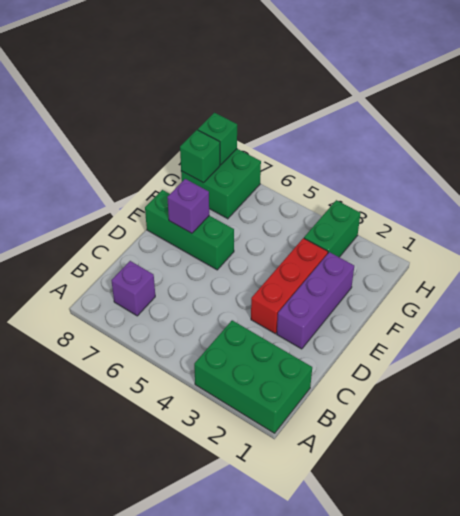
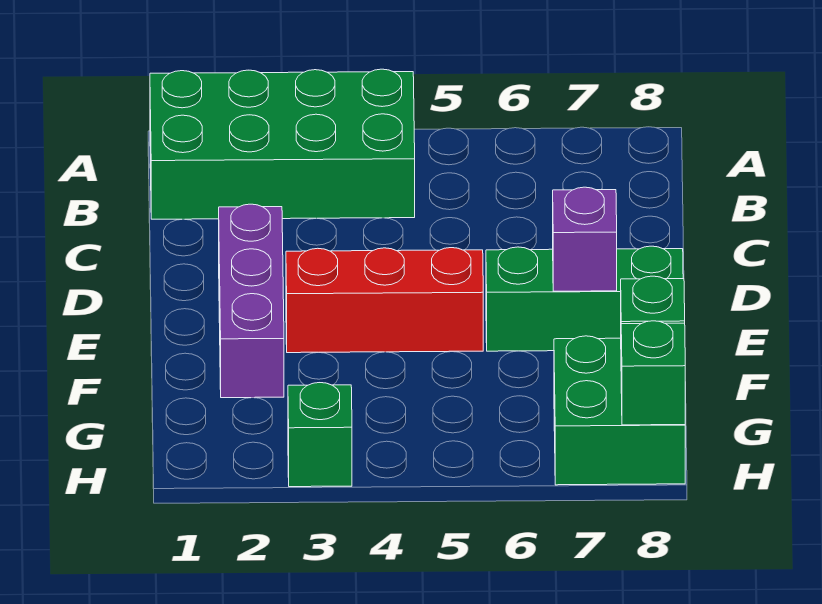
green brick A1:B3 level 1 -> green brick A1:B4 level 1
purple brick B7 level 1 -> none
red brick D3:F3 level 1 -> red brick E3:E5 level 1
green brick G3:H3 level 1 -> green brick H3 level 1

